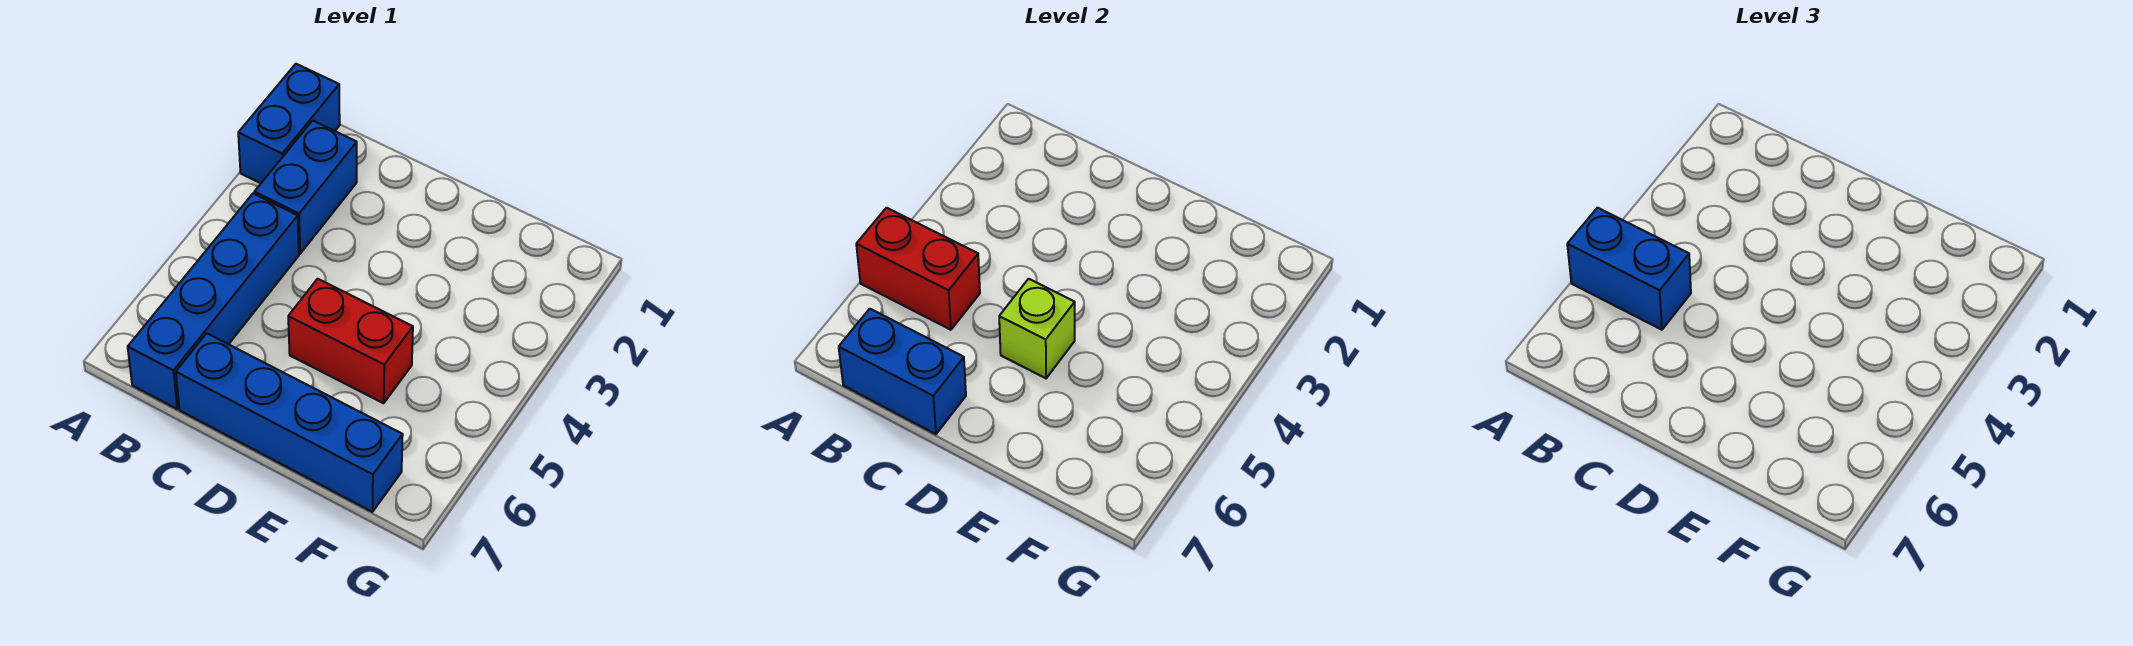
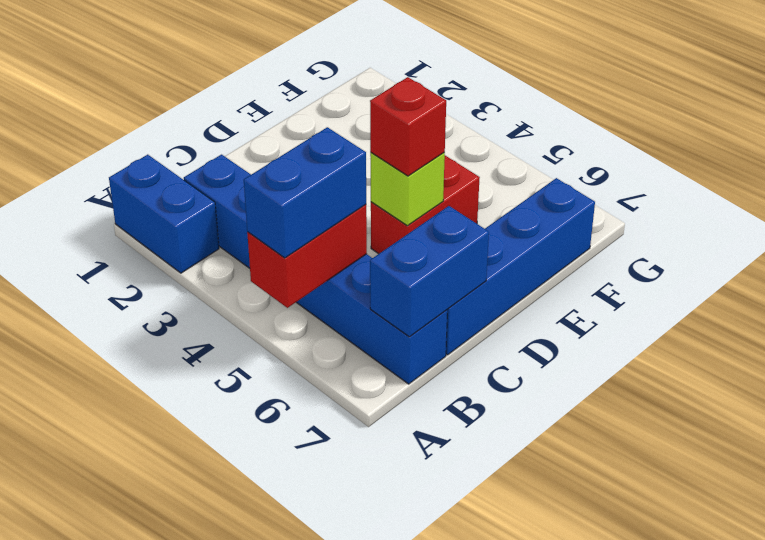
none -> red brick D5 level 3

